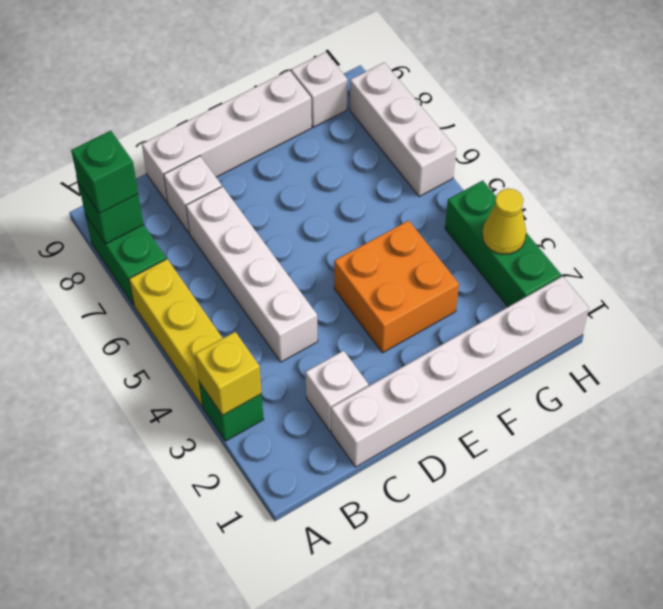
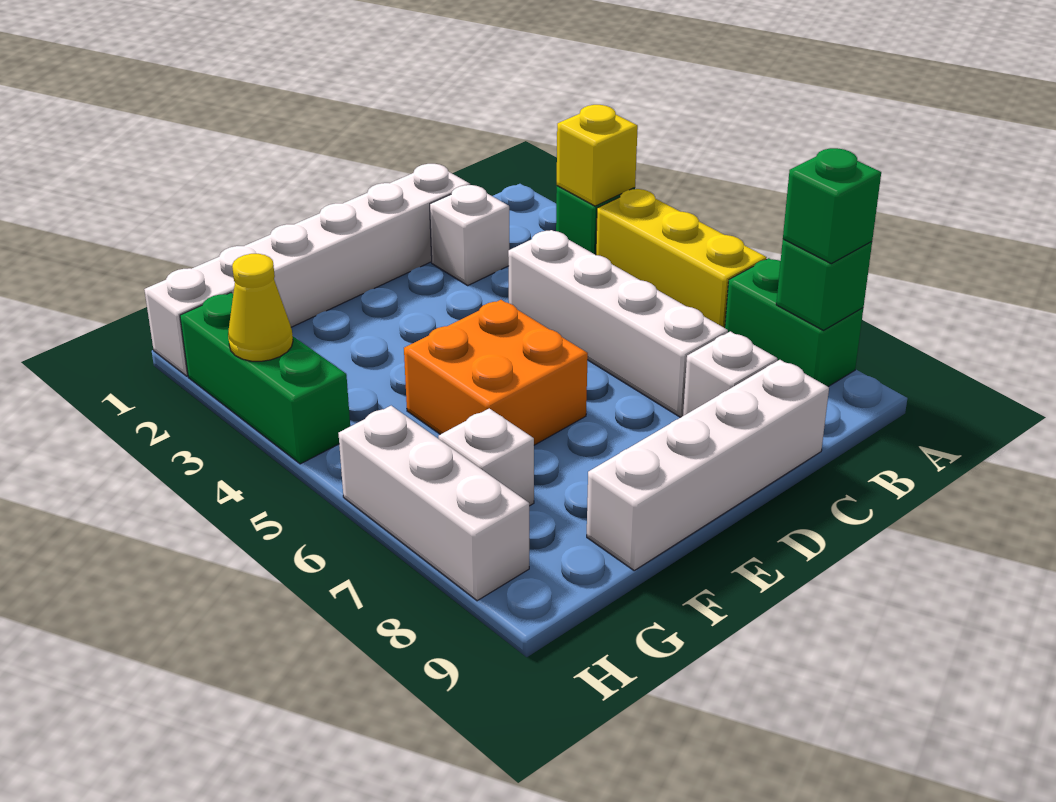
orange brick E3:F4 level 1 -> orange brick E5:F6 level 1
white brick G9 level 1 -> white brick G7 level 1

